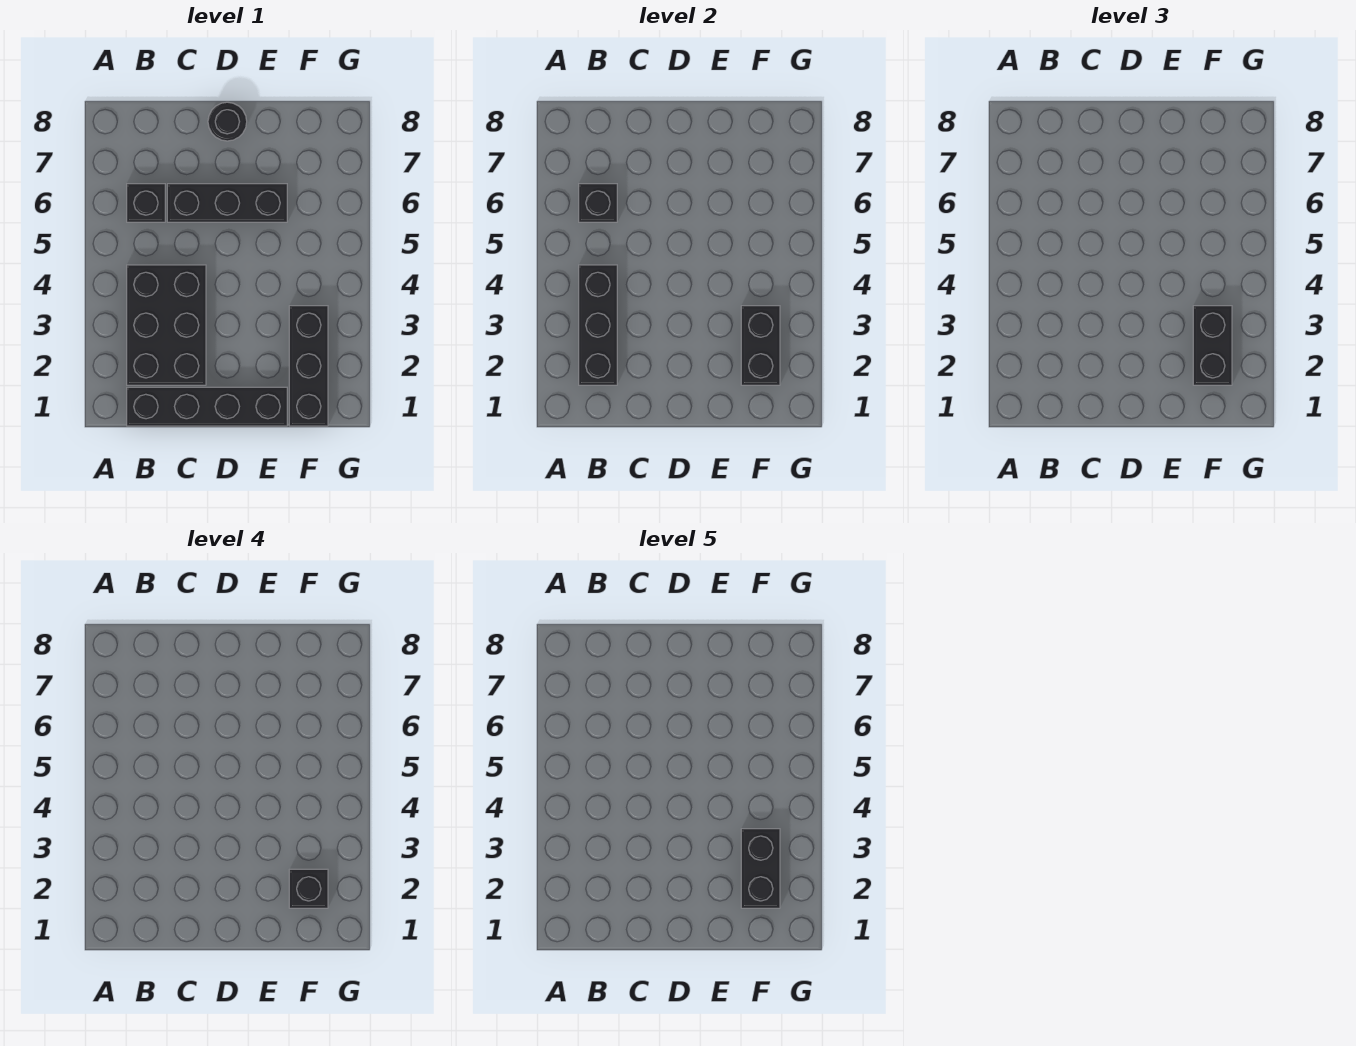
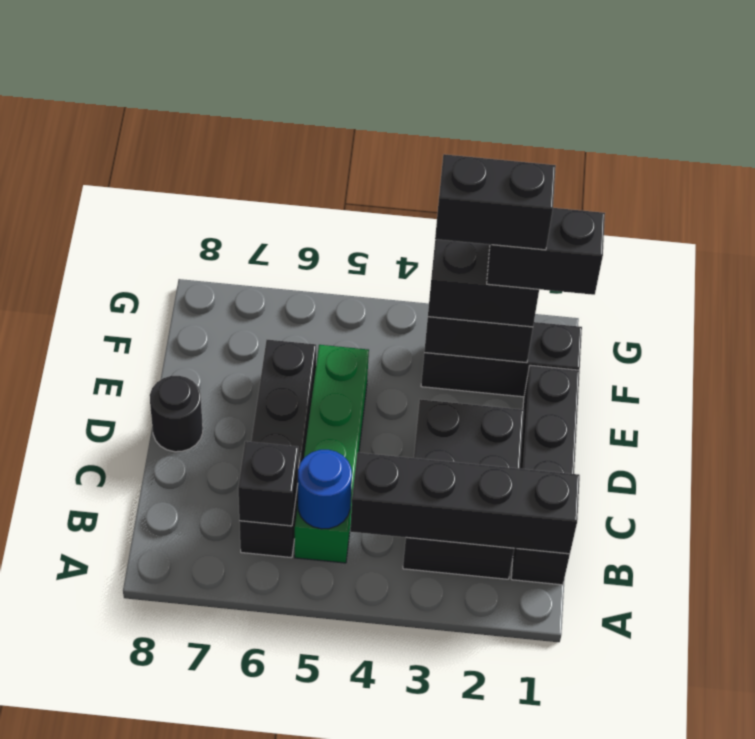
black brick B2:C4 level 1 -> black brick B2:D3 level 1
black brick B2:B4 level 2 -> black brick B1:B4 level 2
none -> green brick B5:E5 level 1
none -> blue round brick B5 level 2
black brick F2 level 4 -> black brick F1:F2 level 4

